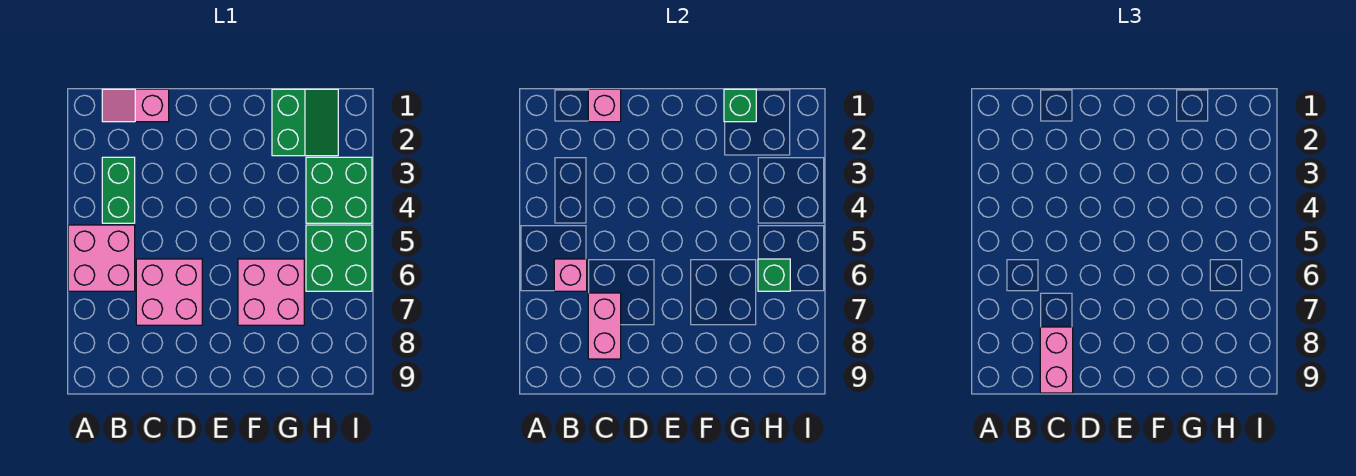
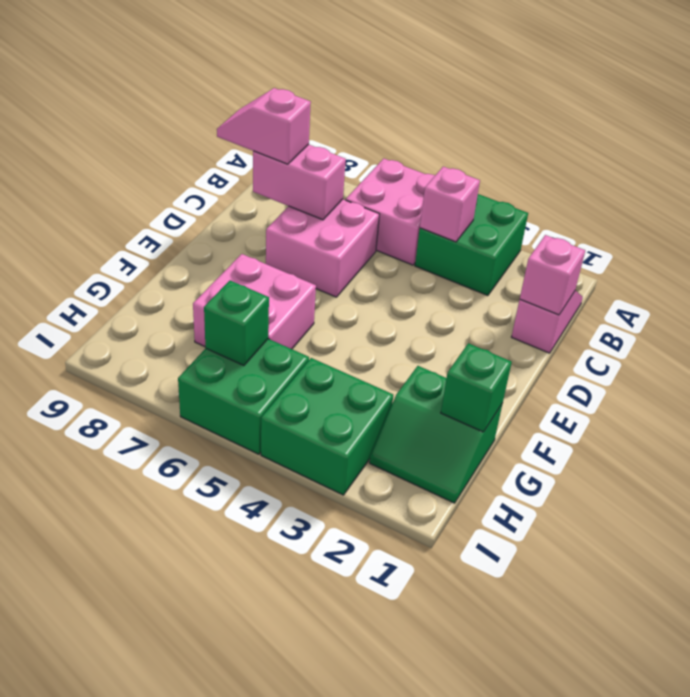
green brick B3:B4 level 1 -> green brick A3:B4 level 1
pink brick B6 level 2 -> pink brick B4 level 2
pink brick C8:C9 level 3 -> pink slope C8:C9 level 3 top 8

